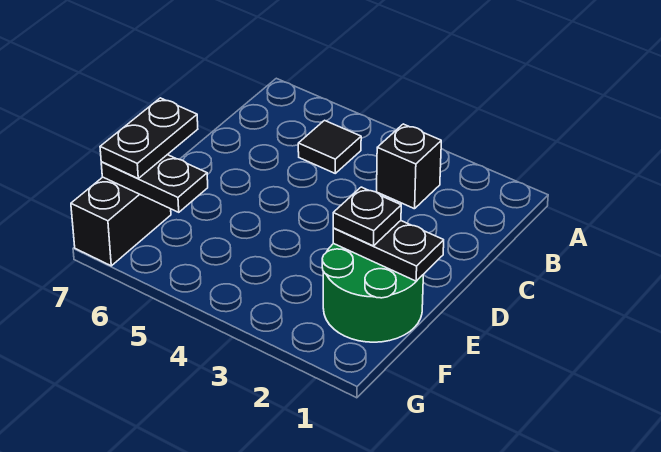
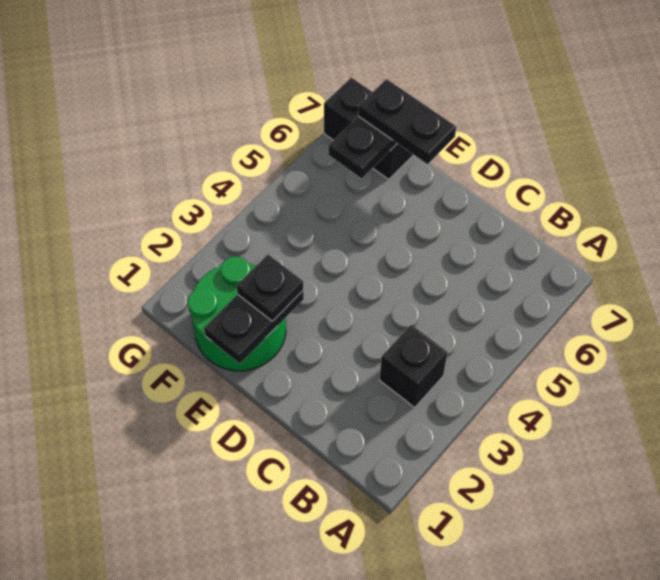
black tile B5 level 1 -> none

